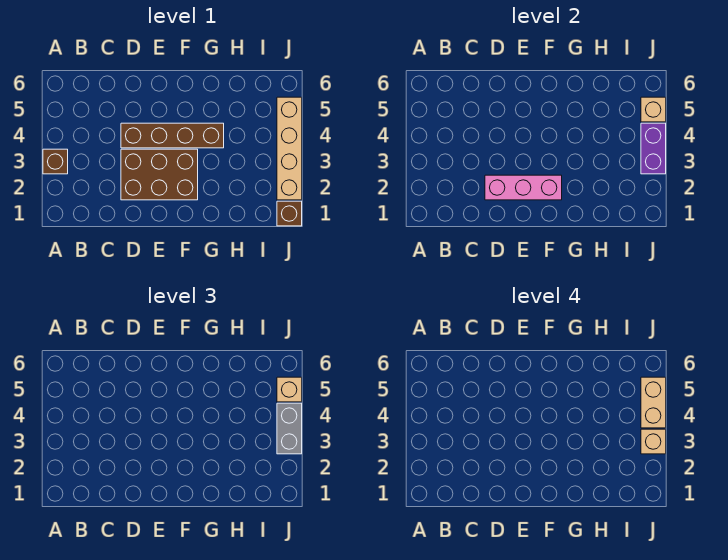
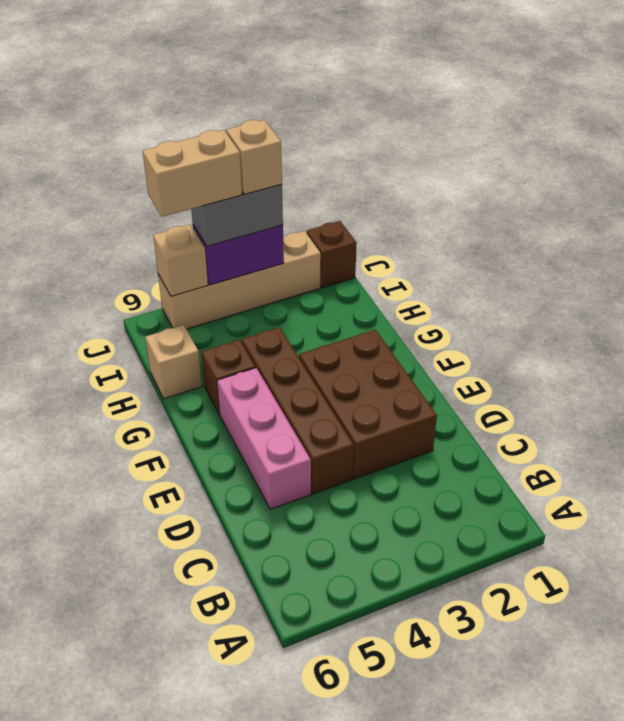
brown brick A3 level 1 -> brown brick G5 level 1
pink brick D2:F2 level 2 -> pink brick D5:F5 level 1
tan brick J5 level 3 -> tan brick H6 level 1

